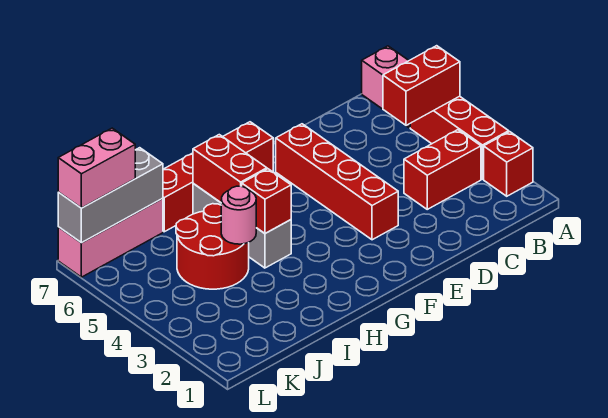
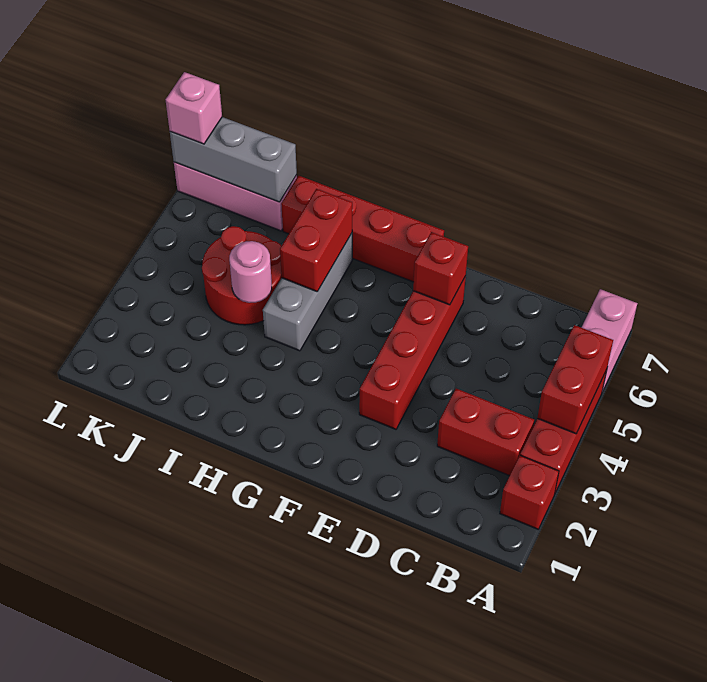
red brick A5:B5 level 2 -> red brick A4:A5 level 2
red brick H4 level 2 -> red brick E6 level 2
pink brick K7:L7 level 3 -> pink brick L7 level 3

